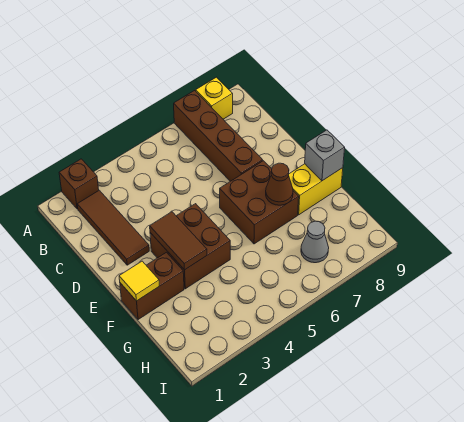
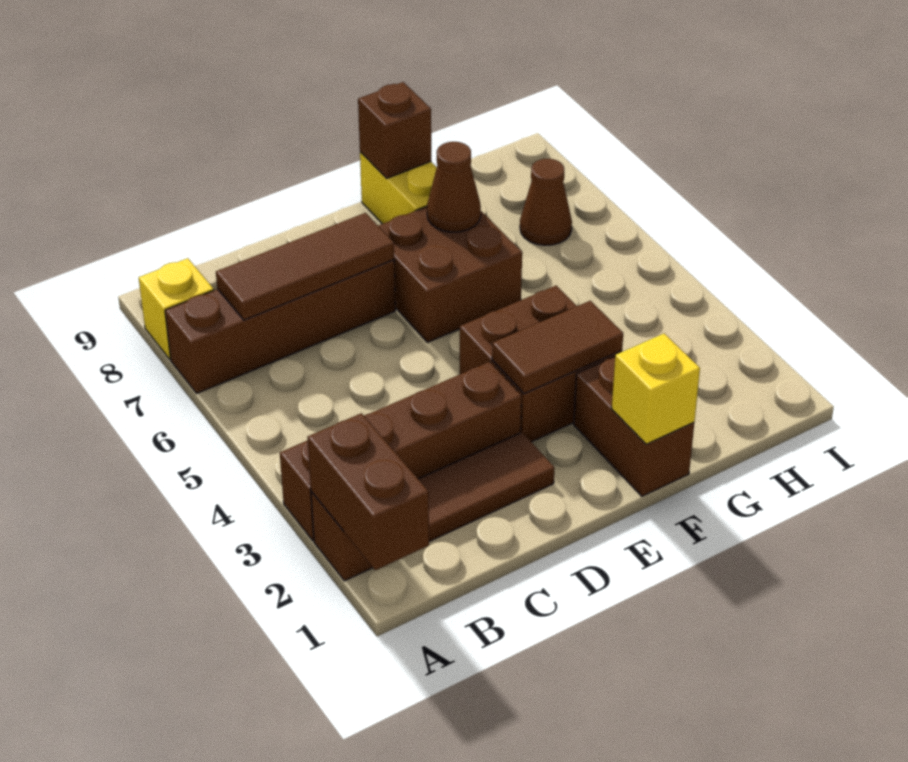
none -> brown brick A1:A2 level 2
none -> brown brick A3:D3 level 1
none -> brown tile B7:D7 level 2
yellow tile F1 level 2 -> yellow brick F1 level 2
grey brick F9 level 2 -> brown brick F9 level 2
grey cone H7 level 1 -> brown cone H7 level 1

